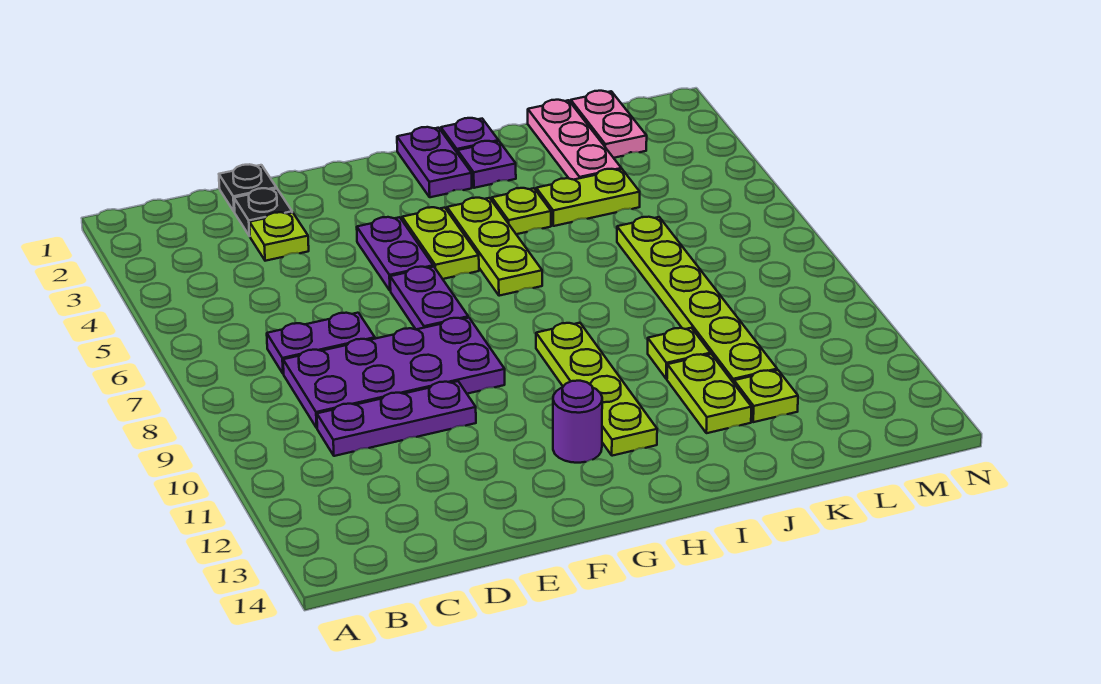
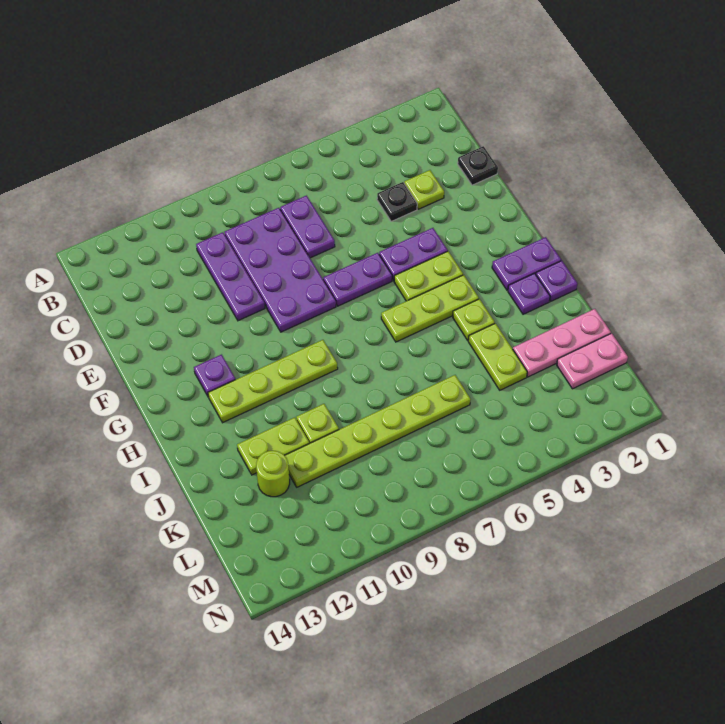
black plate D2 level 1 -> black plate D4 level 1
purple round brick G12 level 1 -> purple plate G12 level 1
lime plate K12 level 1 -> lime round brick K12 level 1

